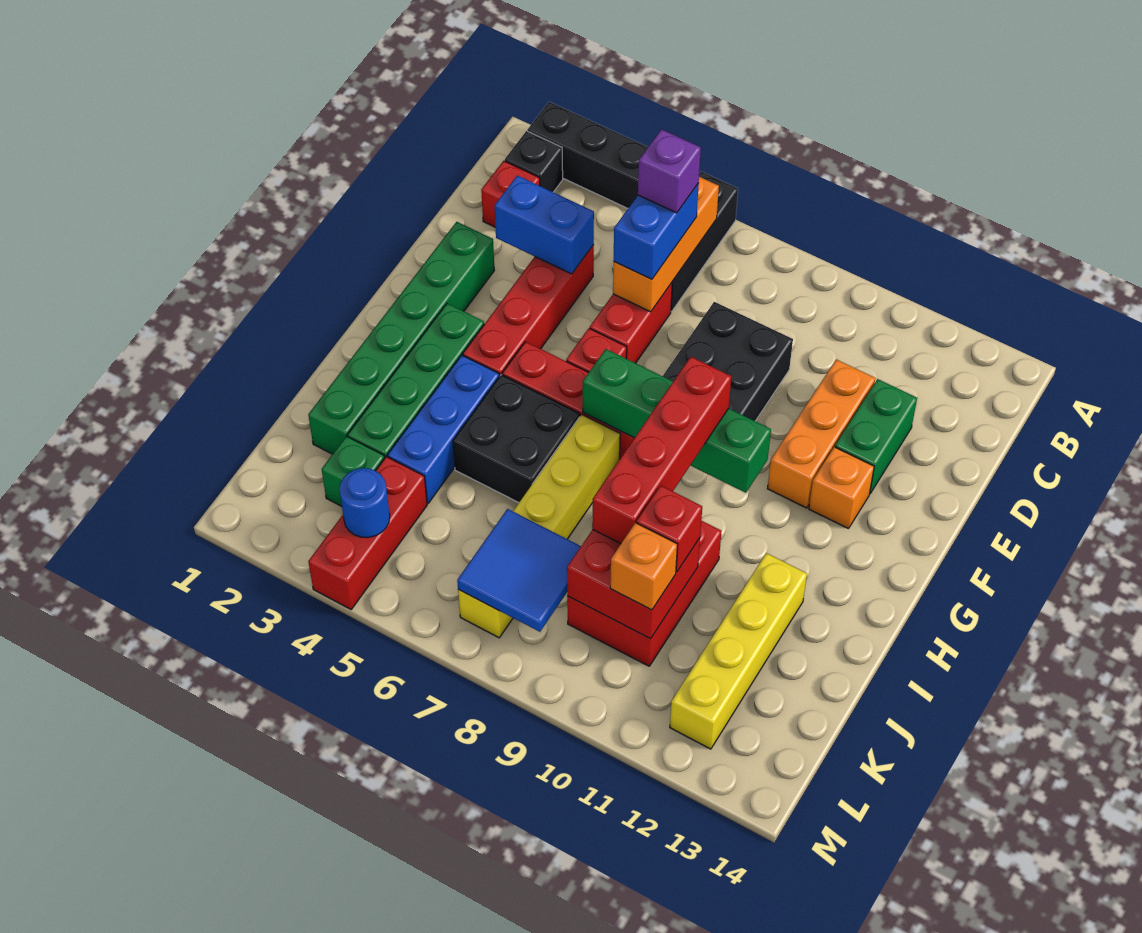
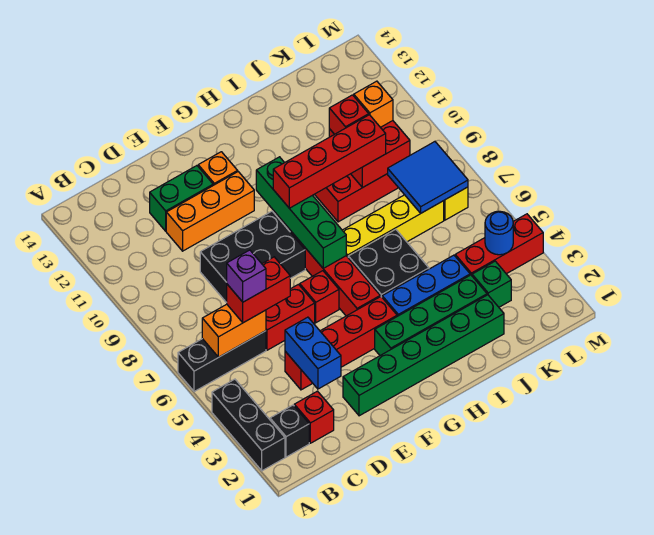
orange brick B6:D6 level 2 -> orange brick B6:C6 level 2
blue brick C6:D6 level 3 -> red brick C6:D6 level 3
yellow brick I12:L12 level 1 -> none

